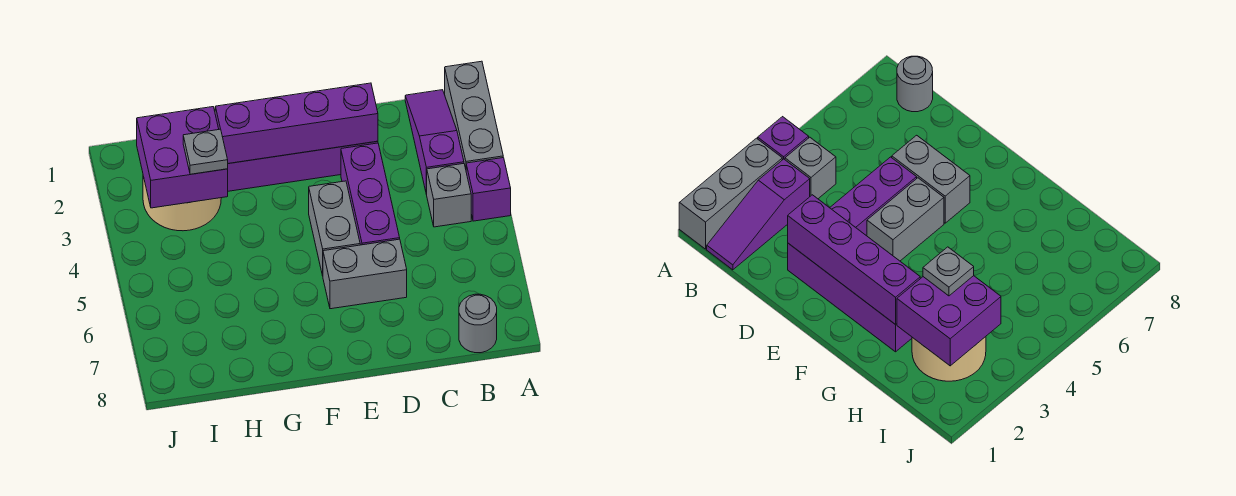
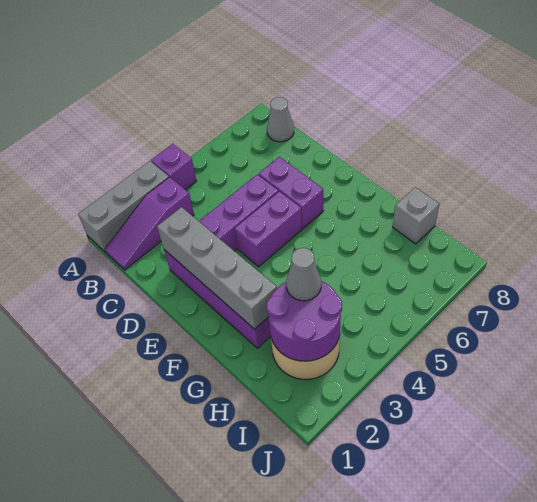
grey brick B4 level 1 -> grey brick H8 level 1
grey round brick B8 level 1 -> grey cone B8 level 1
purple brick D2:G2 level 2 -> grey brick D2:G2 level 2
grey brick D6:E6 level 1 -> purple brick D6:E6 level 1
grey brick E4:E5 level 1 -> purple brick E4:E5 level 1
purple brick H2:I3 level 2 -> purple round brick H2:I3 level 2
grey plate H3 level 3 -> grey cone H3 level 3

